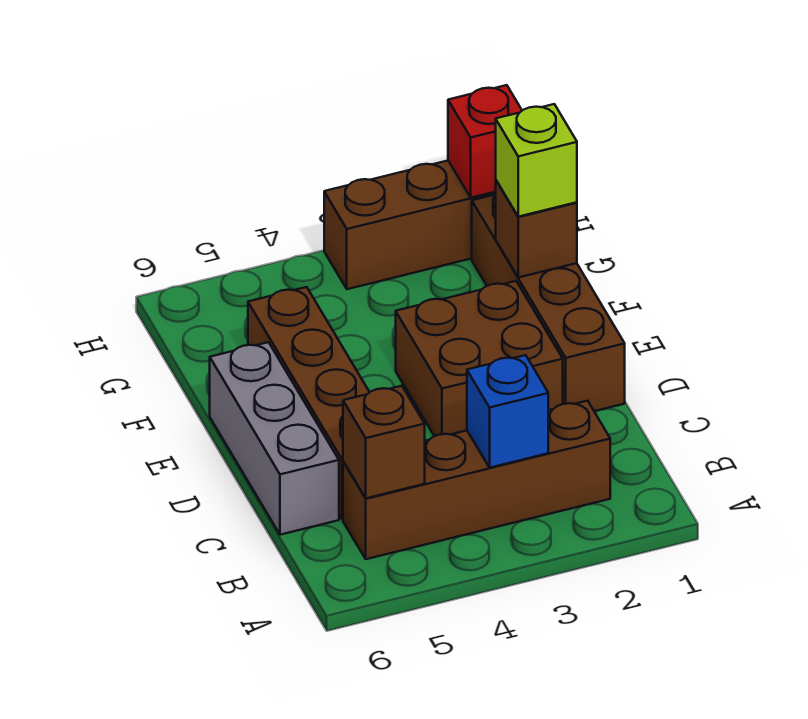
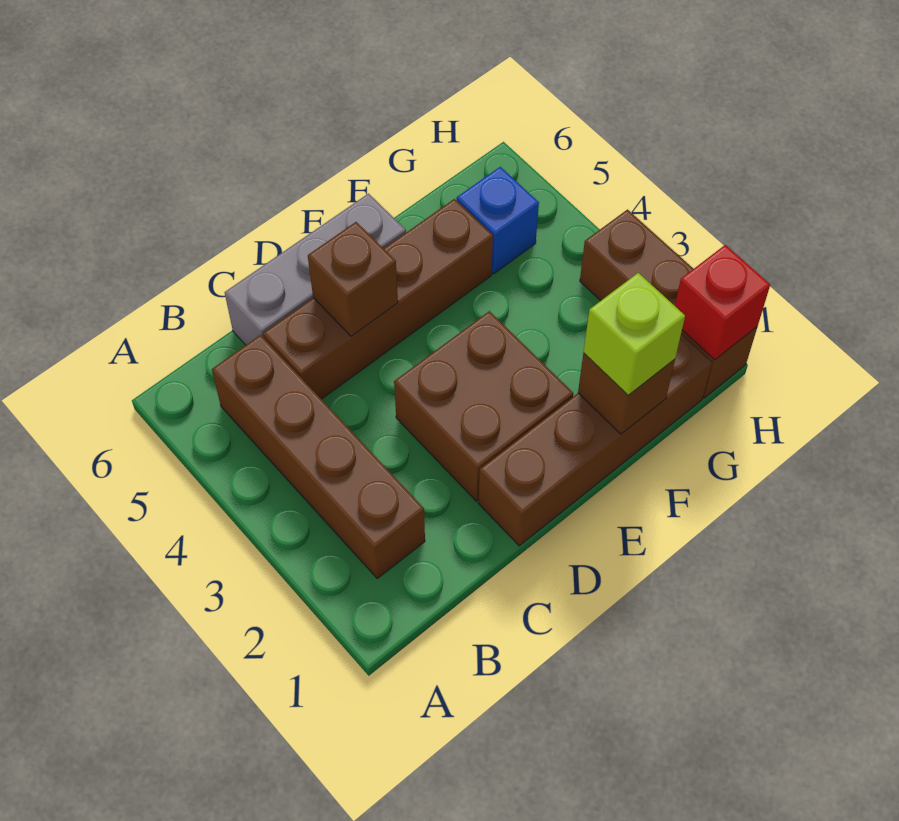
blue brick B3 level 2 -> blue brick G5 level 1
brown brick B5 level 2 -> brown brick D5 level 2

